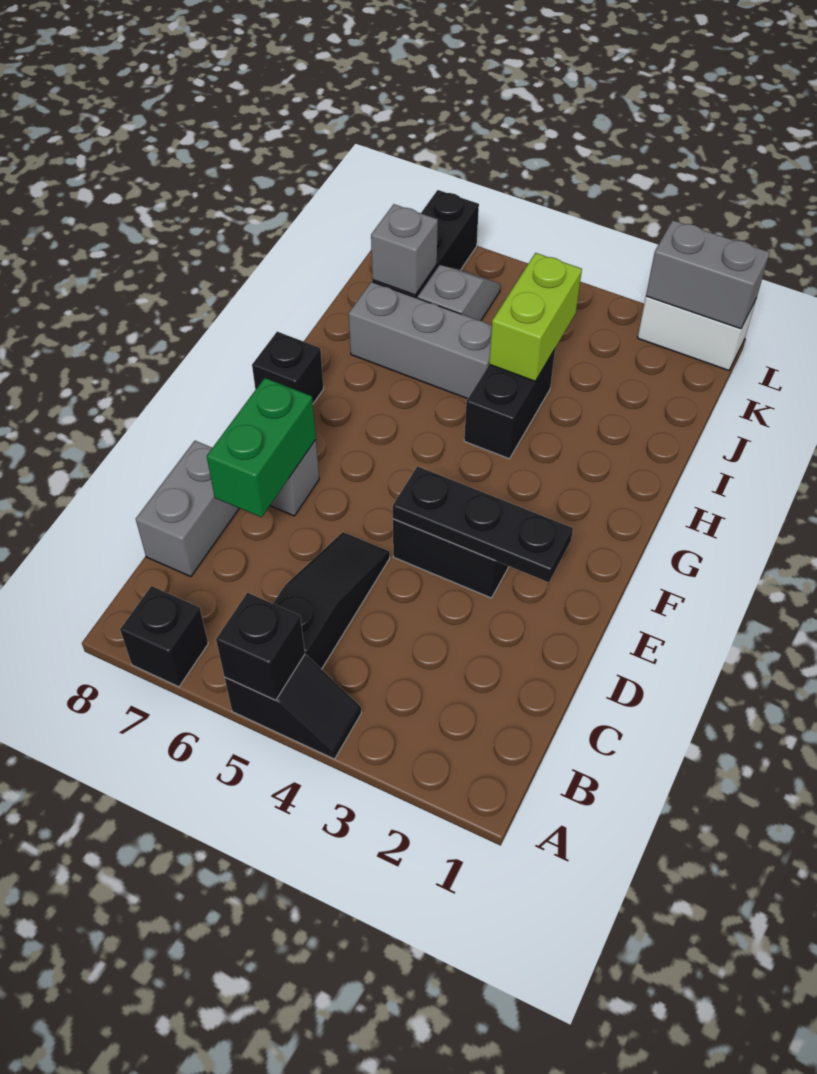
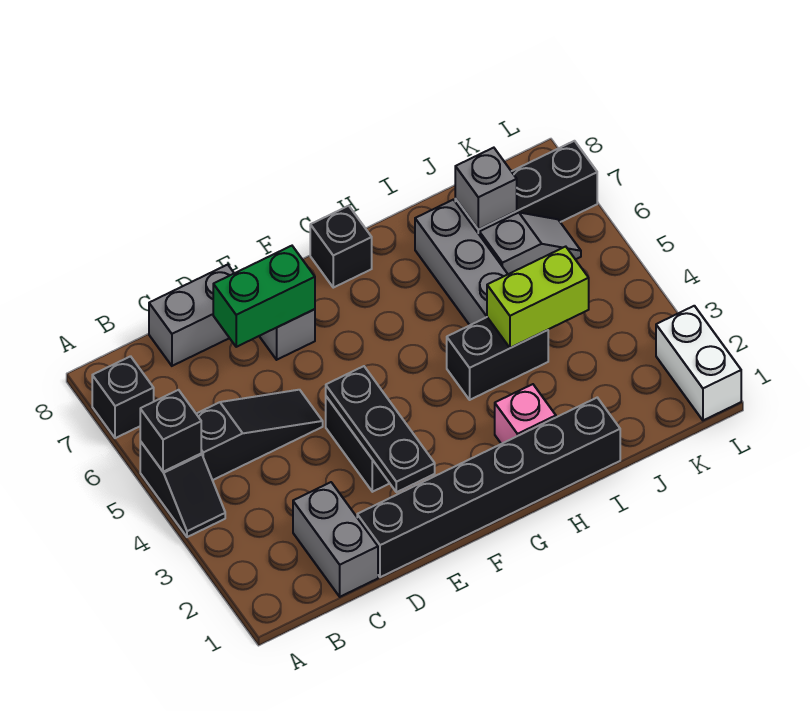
none -> black brick D1:I1 level 1
none -> pink brick H2 level 1
grey brick L1:L2 level 2 -> grey brick C1:C2 level 1

